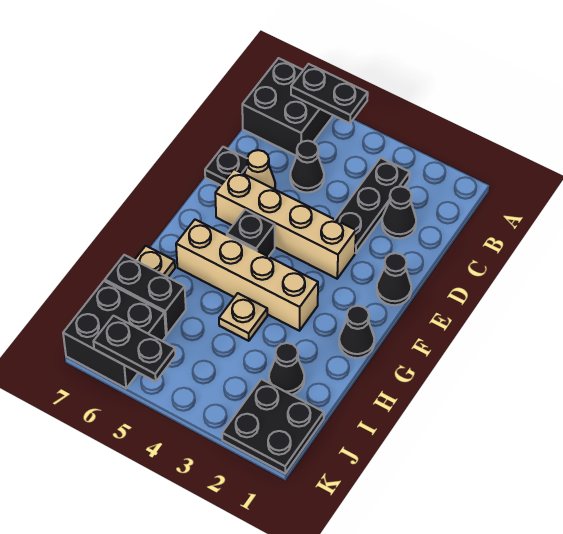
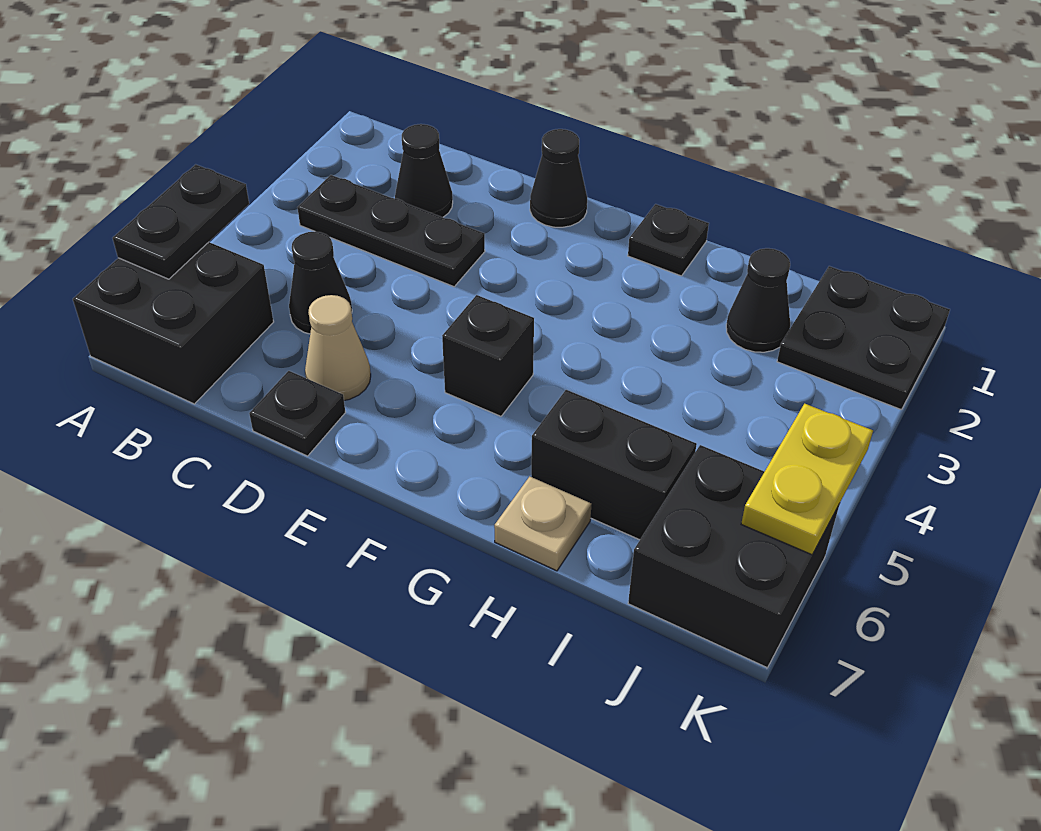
tan brick E3:E6 level 1 -> none
black cone G1 level 1 -> black plate G1 level 1
tan brick G3:G6 level 1 -> none
tan plate H4 level 1 -> none
black brick I6:I7 level 1 -> black brick H6:I6 level 1
black plate K5:K6 level 2 -> yellow plate K5:K6 level 2

